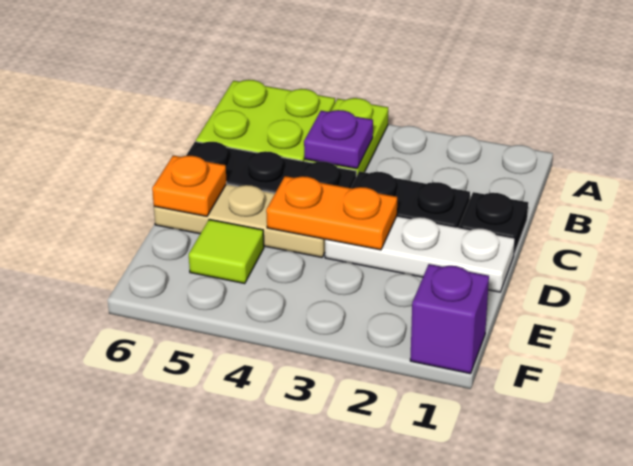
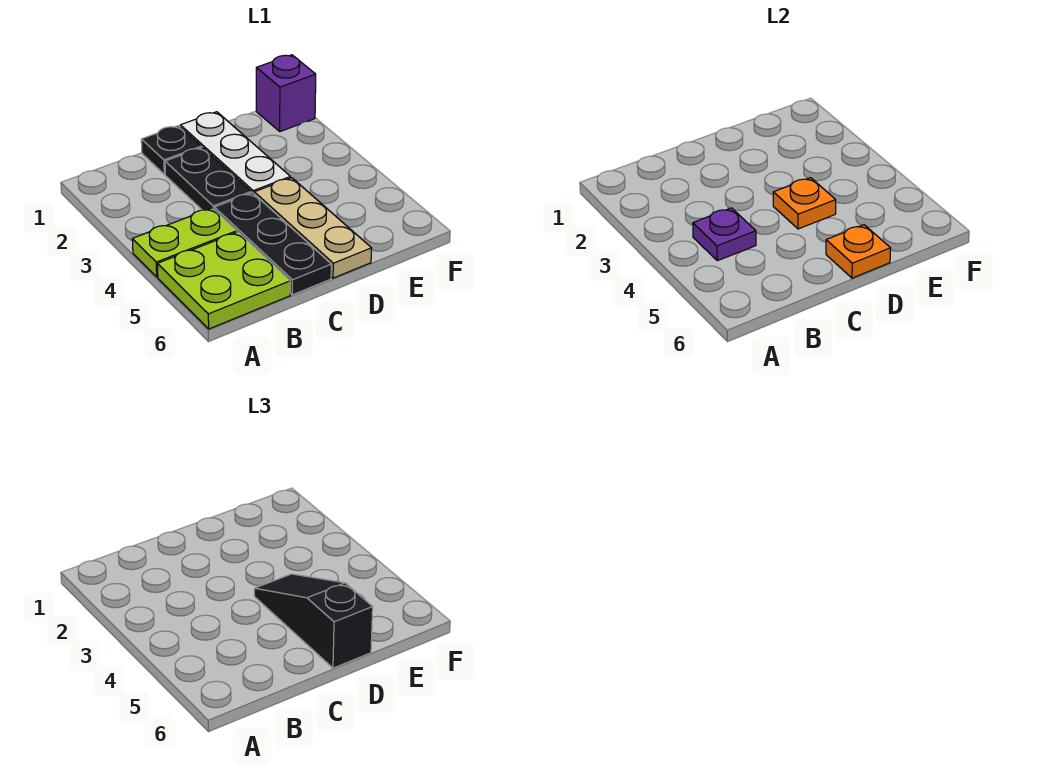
orange plate D3:D4 level 2 -> orange plate D4 level 2
none -> black slope D4:D6 level 3 top 6
lime tile E5 level 1 -> none

